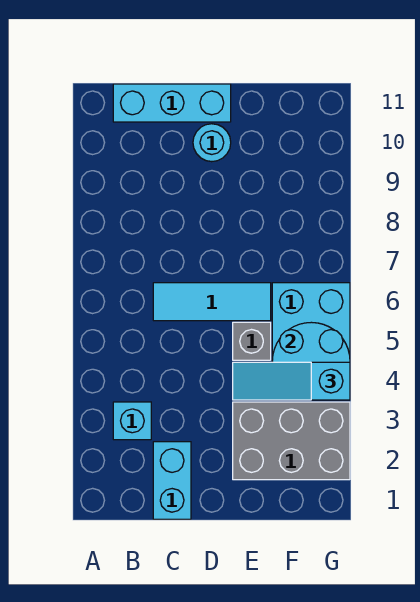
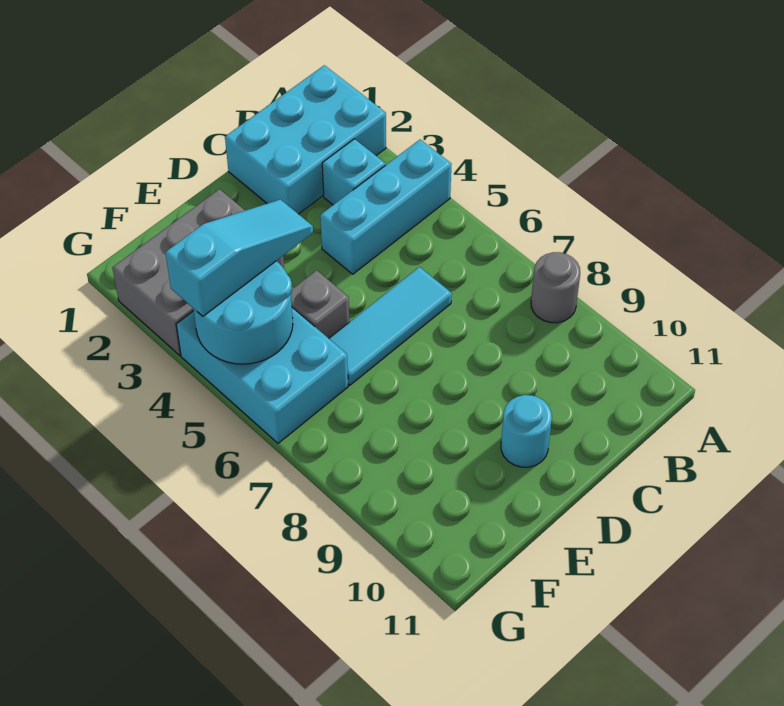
none -> grey round brick A8 level 1
cyan brick B11:D11 level 1 -> cyan brick A4:C4 level 1
cyan brick C1:C2 level 1 -> cyan brick A1:C2 level 1

